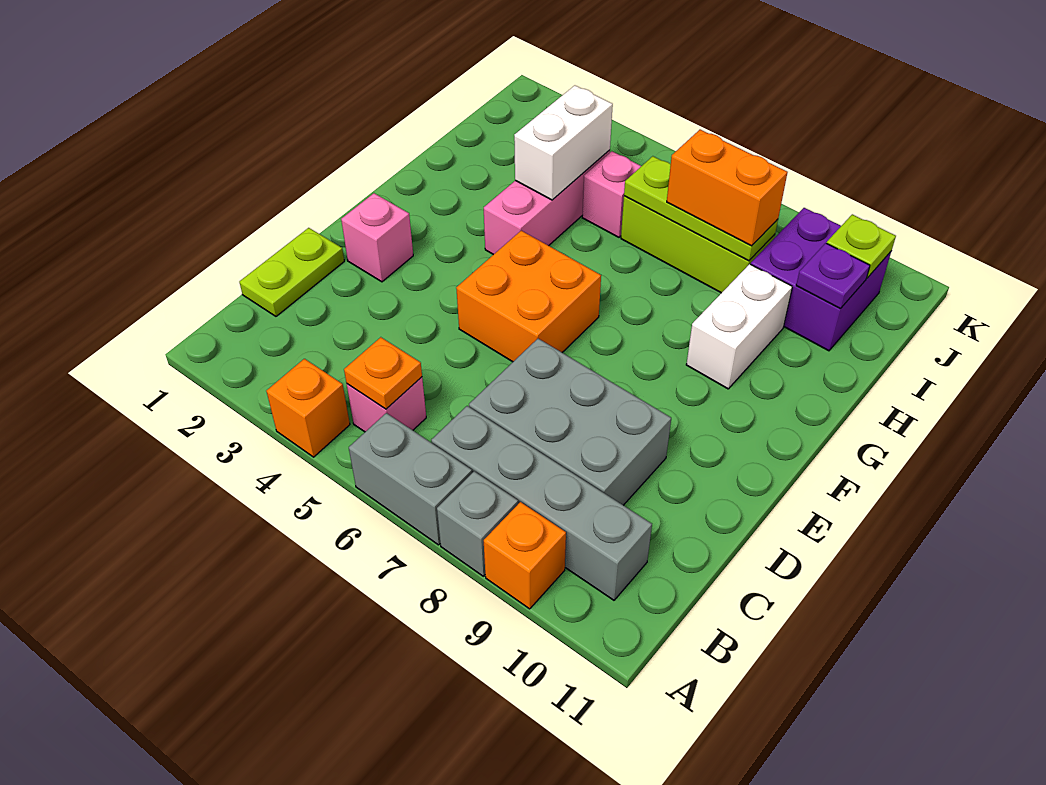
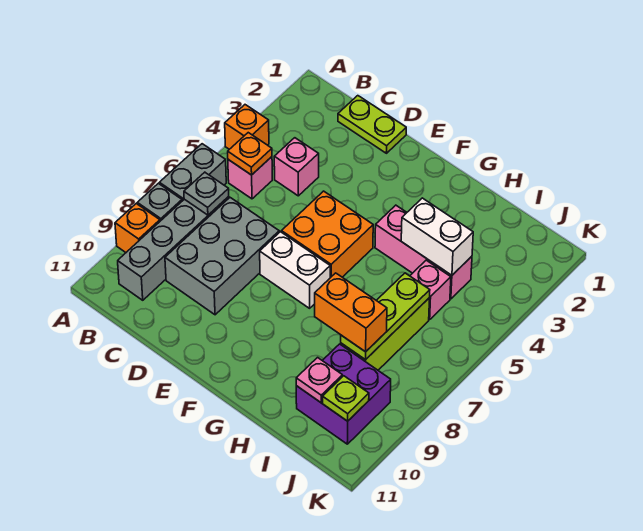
none -> grey plate B7 level 2
pink brick E2 level 1 -> pink brick C4 level 1
white brick G9:H9 level 1 -> white brick E7:F7 level 1
orange brick I7:I8 level 3 -> orange brick H8:I8 level 3
purple plate I10 level 2 -> pink plate I10 level 2

